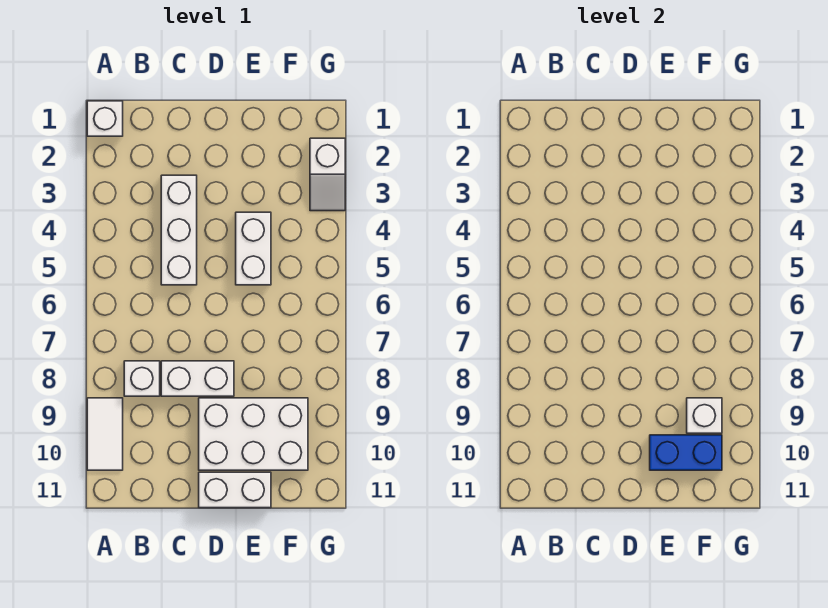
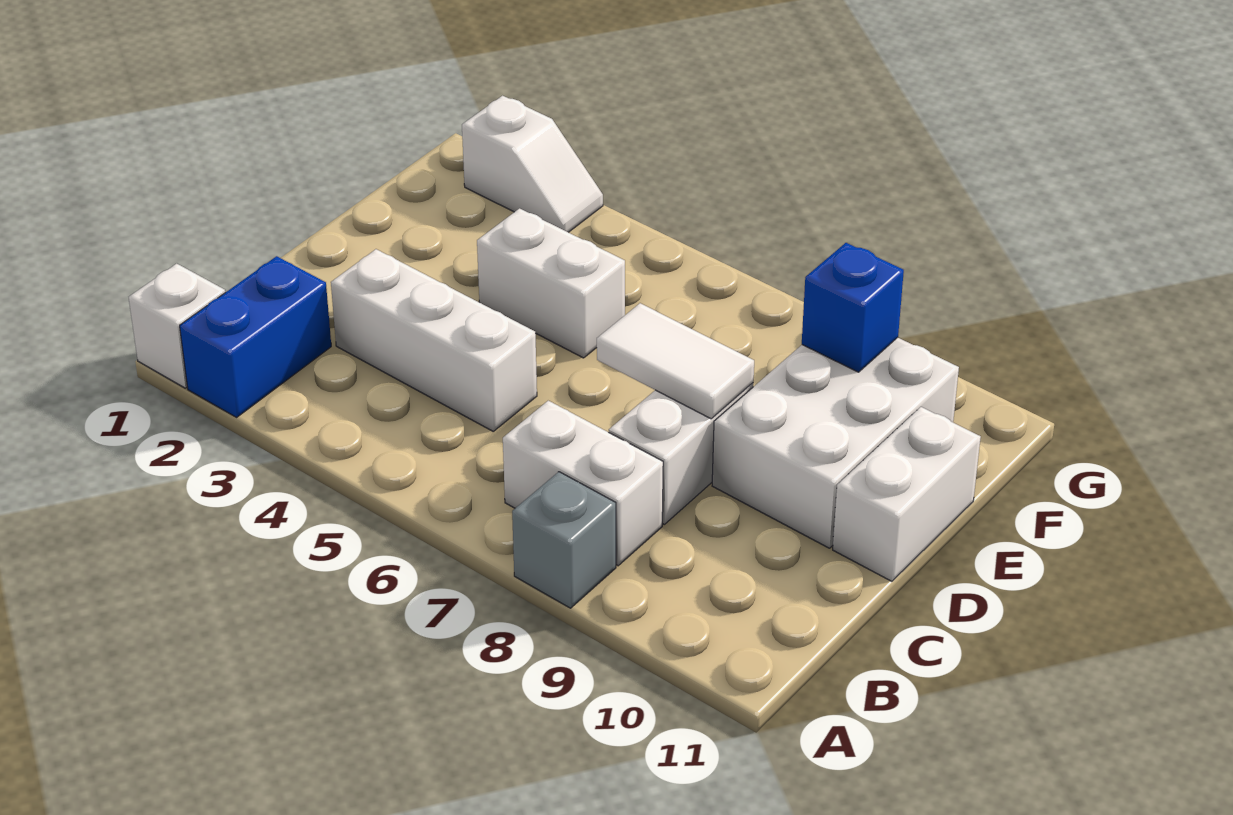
none -> grey brick A8 level 1
white tile A9:A10 level 1 -> white tile D7:D8 level 2
white brick B8 level 1 -> white brick B7:B8 level 1
blue brick E10:F10 level 2 -> blue brick A2:B2 level 1
white brick F9 level 2 -> blue brick F9 level 2

